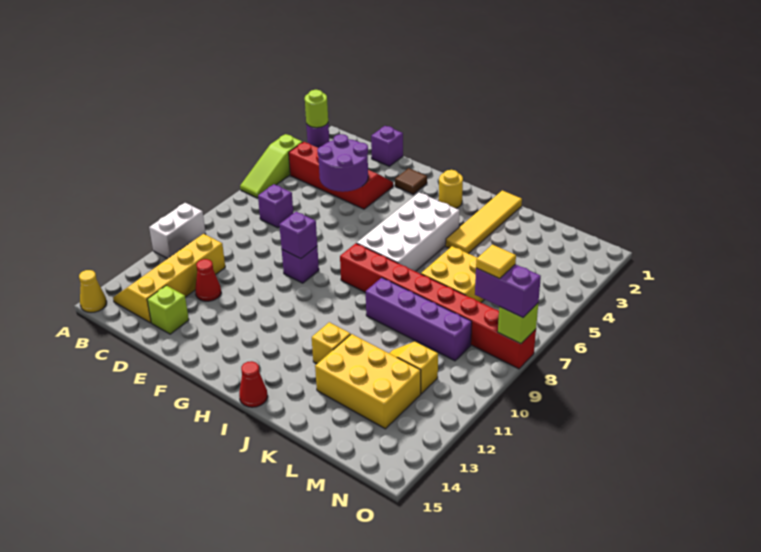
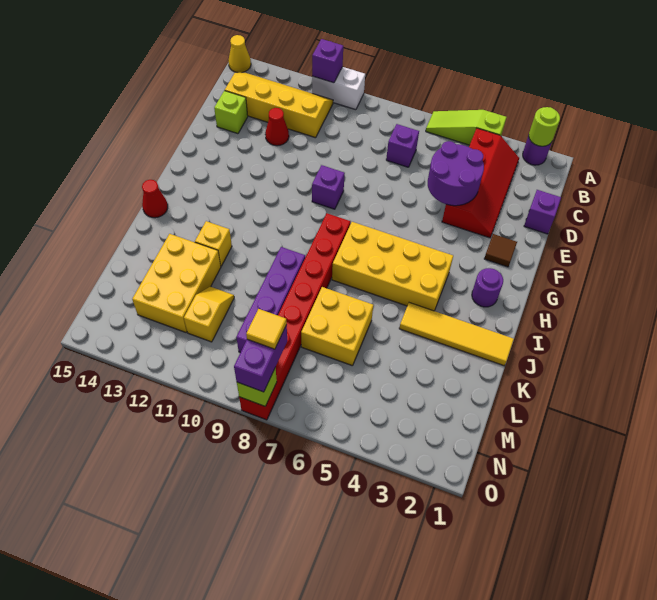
purple brick F9 level 2 -> purple brick A11 level 2
yellow round brick H2 level 1 -> purple round brick H2 level 1
white brick H4:I7 level 1 -> yellow brick H4:I7 level 1

